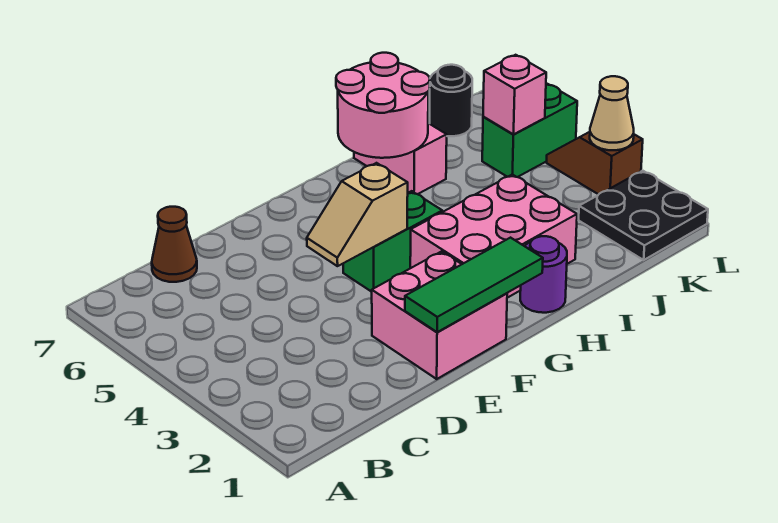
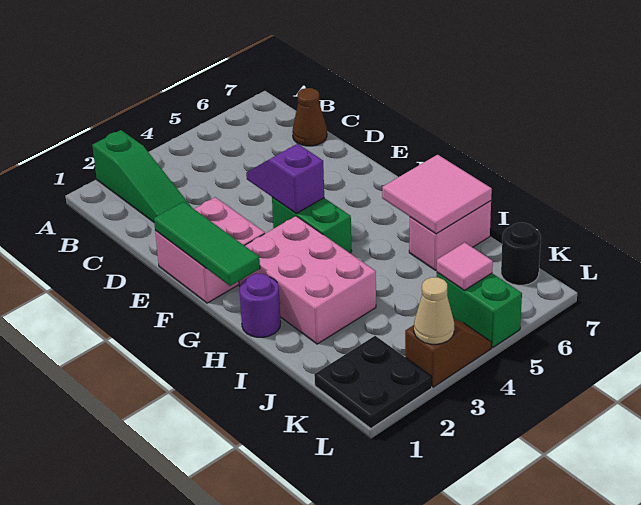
none -> green slope A2:C2 level 1 top A
tan slope E4:F4 level 2 top F -> purple slope E4:F4 level 2 top F
pink round brick H6:I7 level 2 -> pink tile H6:I7 level 2
pink brick K5 level 2 -> pink tile K5 level 2

